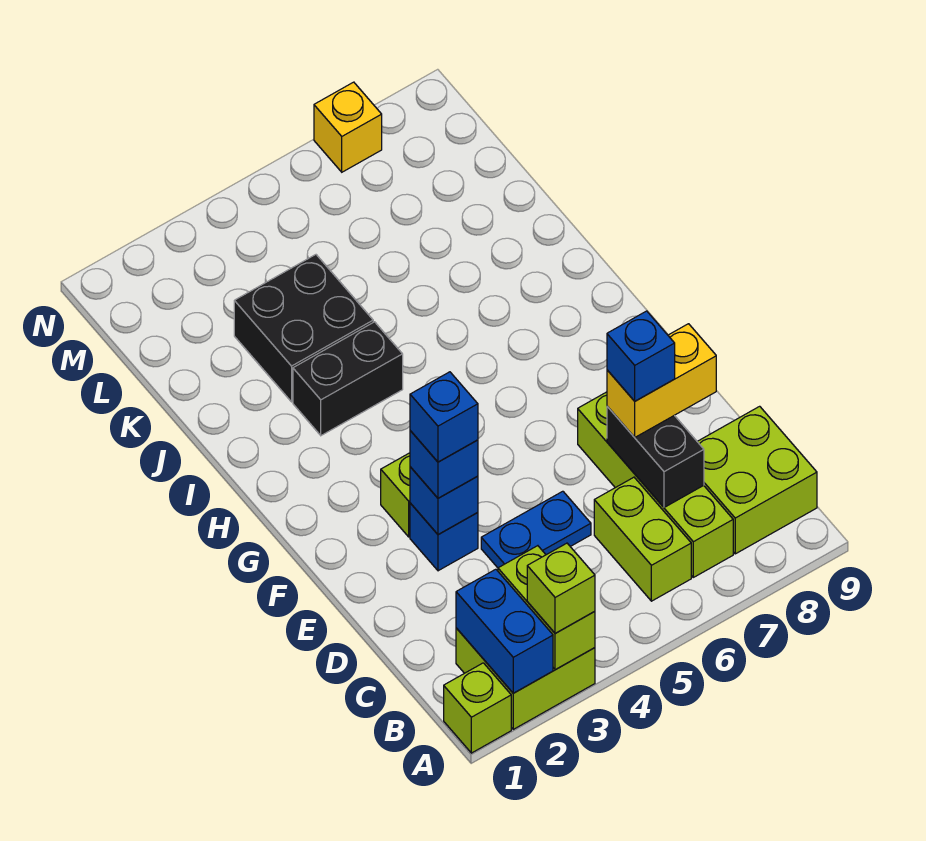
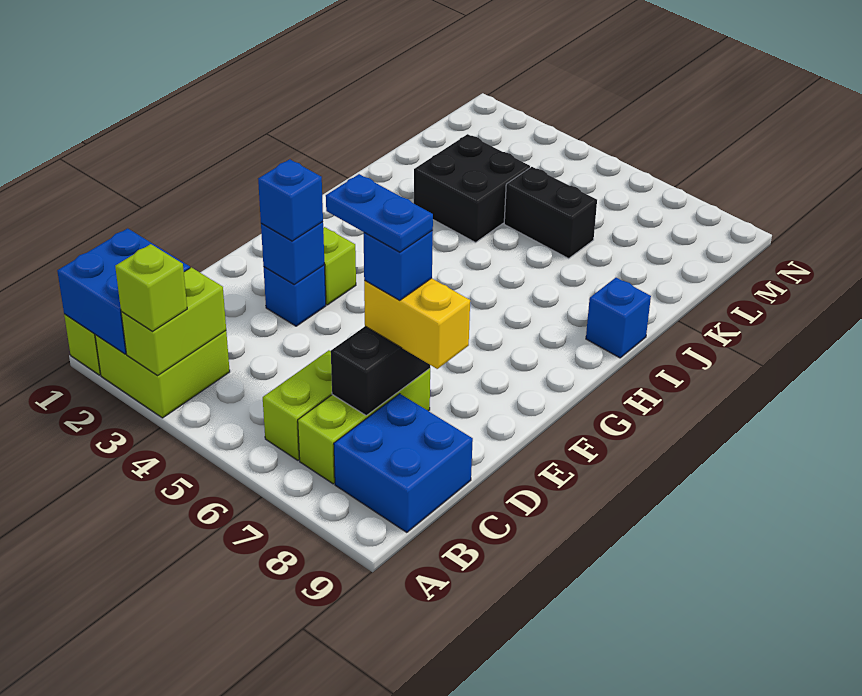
blue brick A2:B2 level 2 -> blue brick A1:B2 level 2
lime brick B7:E7 level 1 -> lime brick B7:D7 level 1
lime brick B8:C9 level 1 -> blue brick B8:C9 level 1
blue plate D4:D5 level 1 -> blue plate D6:D7 level 5
blue brick E3 level 4 -> blue brick I9 level 1
black brick I3:I4 level 1 -> black brick K5:K6 level 1
yellow brick N7 level 1 -> none

